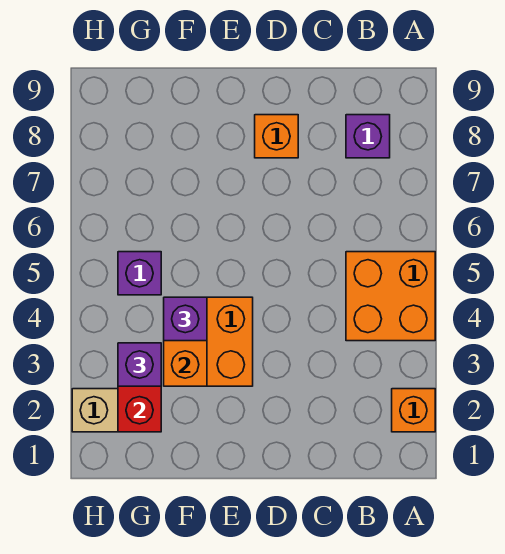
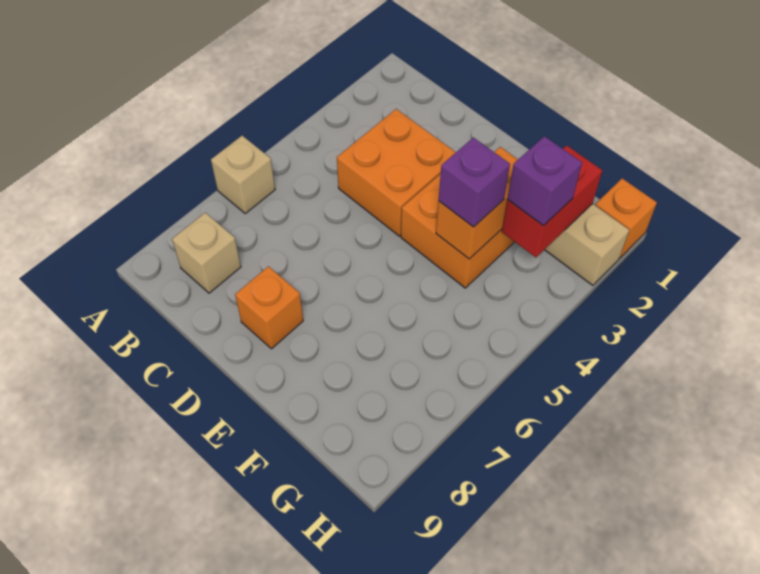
orange brick A2 level 1 -> orange brick H1 level 1
orange brick A4:B5 level 1 -> orange brick C3:D4 level 1
none -> tan brick A6 level 1
purple brick B8 level 1 -> tan brick B8 level 1
purple brick G5 level 1 -> none

